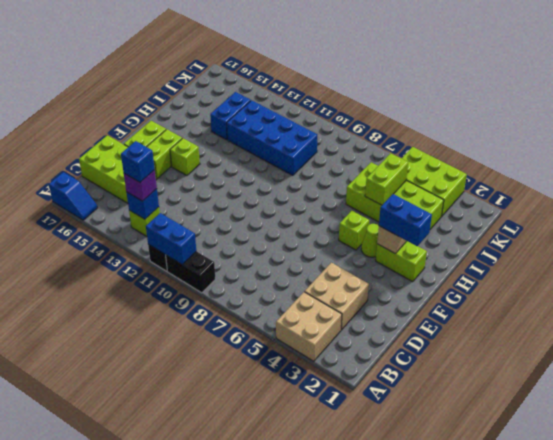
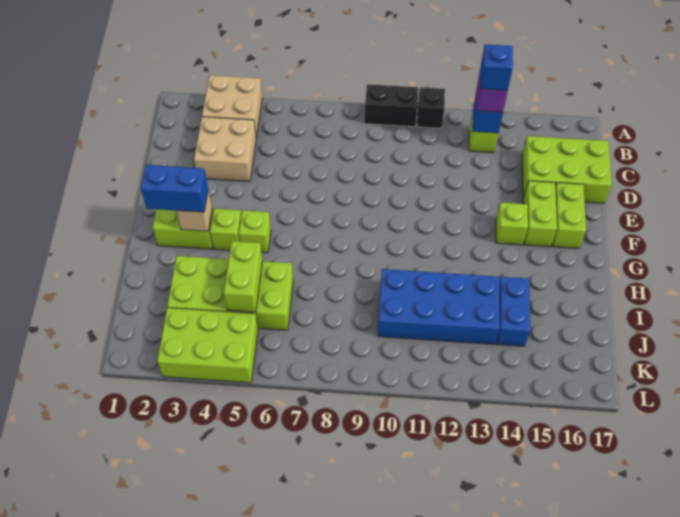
blue brick A10:A11 level 2 -> none
blue slope A16:A17 level 1 top 17 -> none
lime cone G4 level 1 -> lime brick G4 level 1

